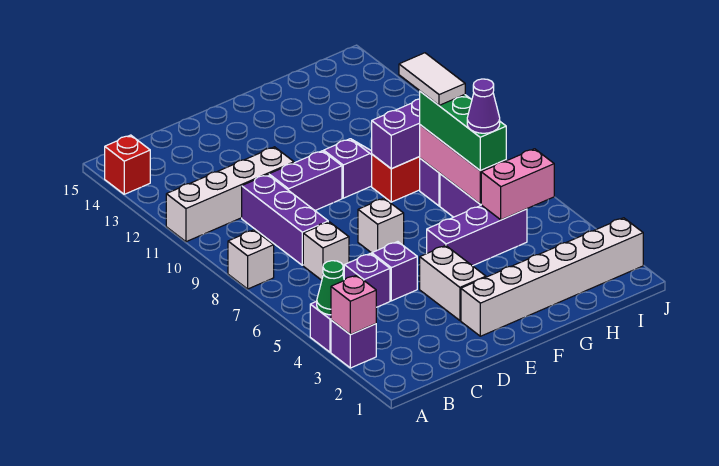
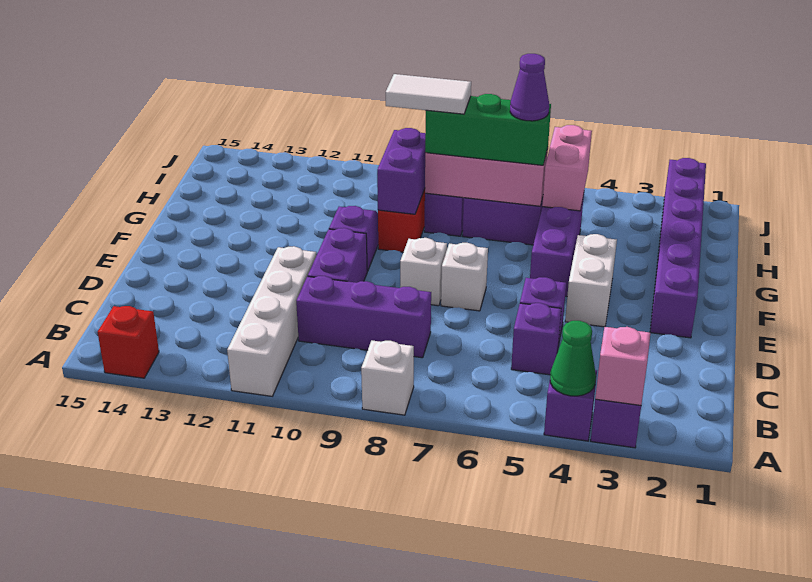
white brick C7 level 1 -> white brick E8 level 1
white brick E2:J2 level 1 -> purple brick E2:J2 level 1
white brick E3:E4 level 1 -> white brick E4:F4 level 1

